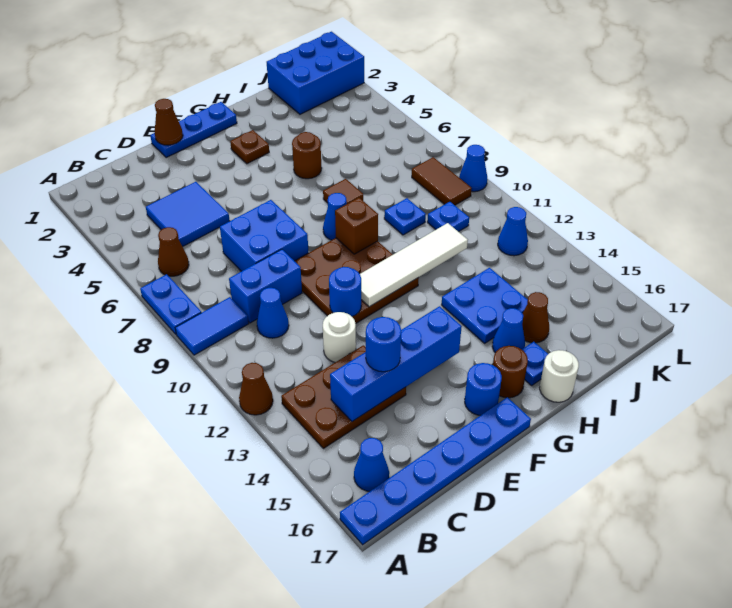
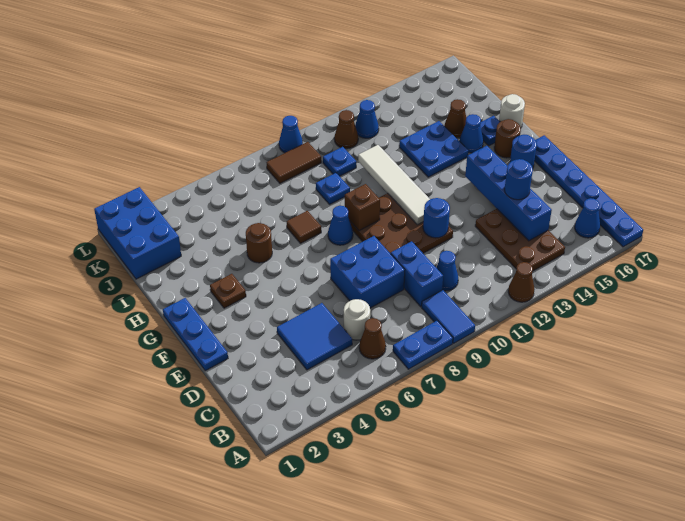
white round brick D12 level 1 -> white round brick C6 level 1
brown cone E1 level 2 -> brown cone K11 level 1

